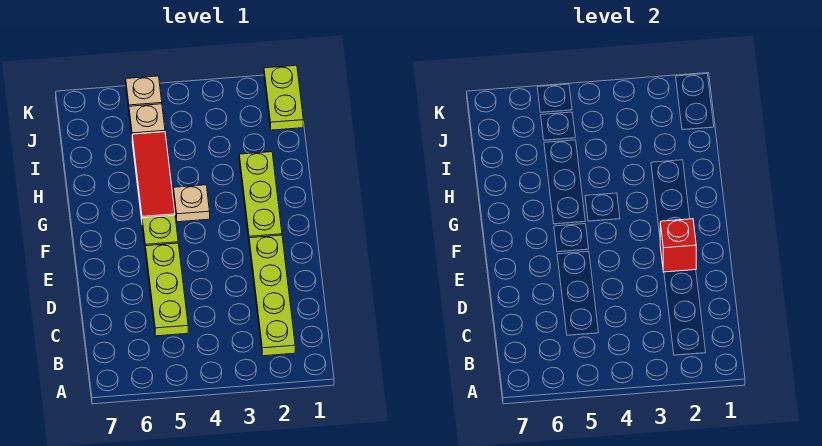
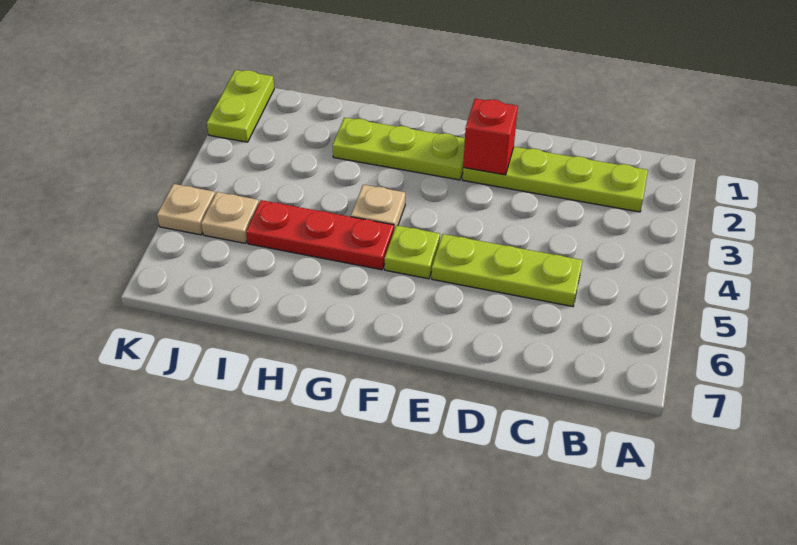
red tile G5:I5 level 1 -> red plate G5:I5 level 1
lime plate J1:K1 level 1 -> lime plate K1:K2 level 1

